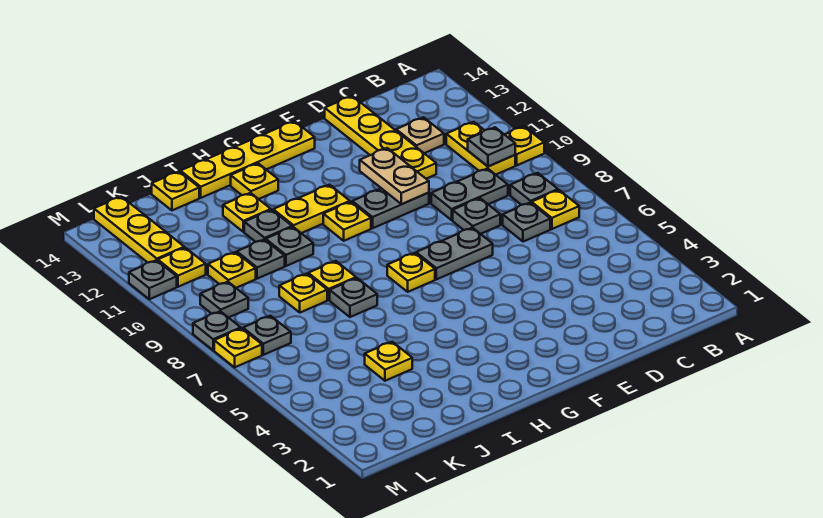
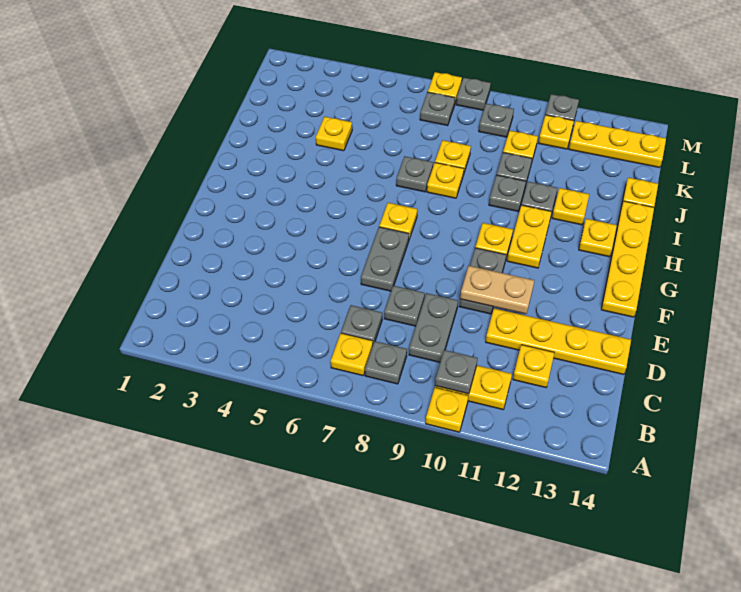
tan plate C12 level 1 -> yellow plate C12 level 1

